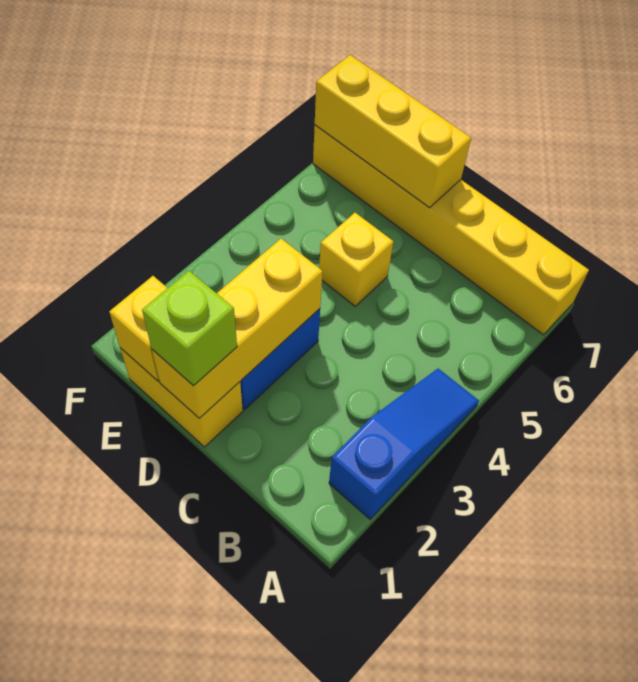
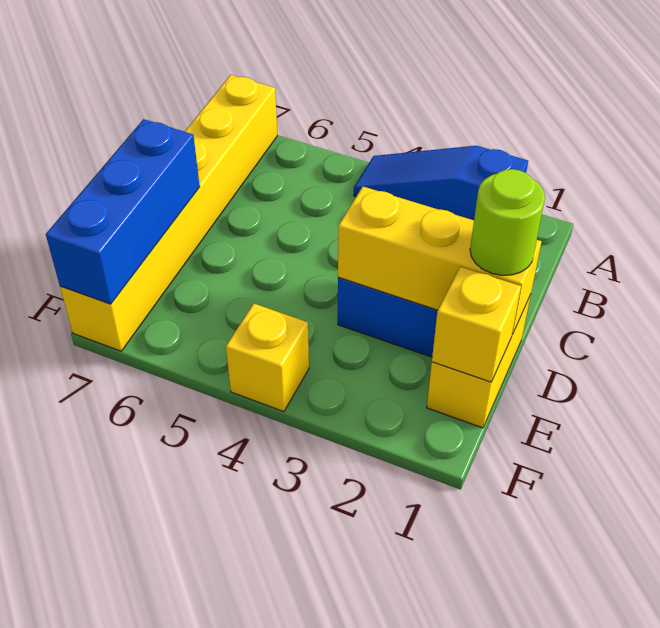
lime brick D1 level 3 -> lime round brick D1 level 3
yellow brick D5 level 1 -> yellow brick F4 level 1
yellow brick D7:F7 level 2 -> blue brick D7:F7 level 2

